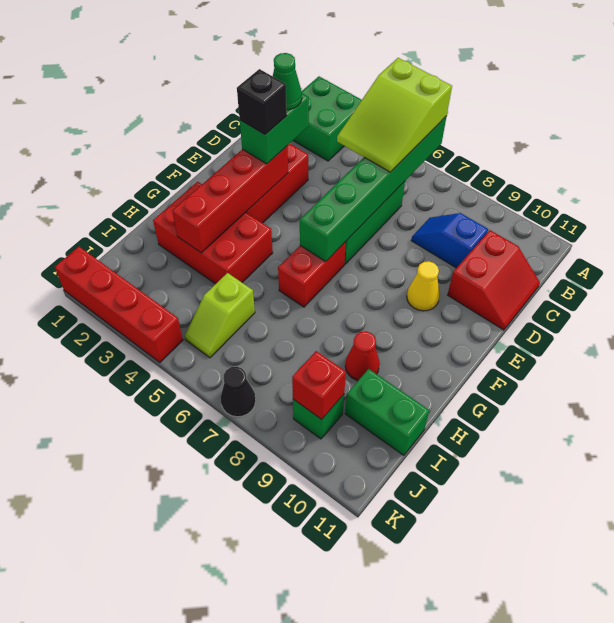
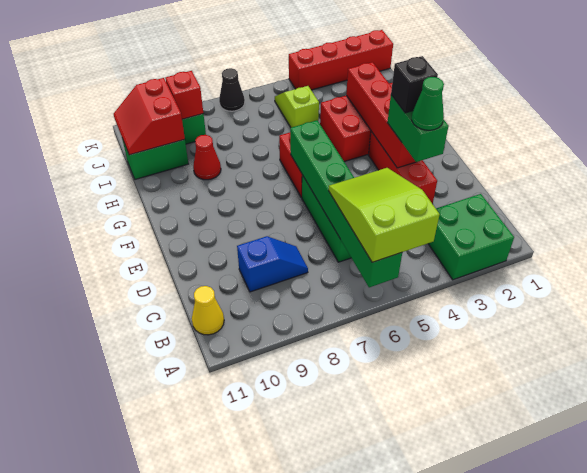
red slope C10:D11 level 1 top 10 -> red slope I10:J11 level 2 top 10
yellow cone E9 level 1 -> yellow cone B11 level 1

